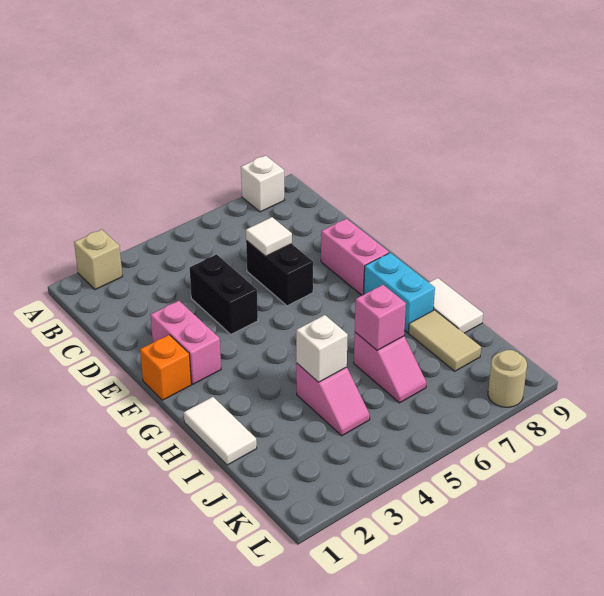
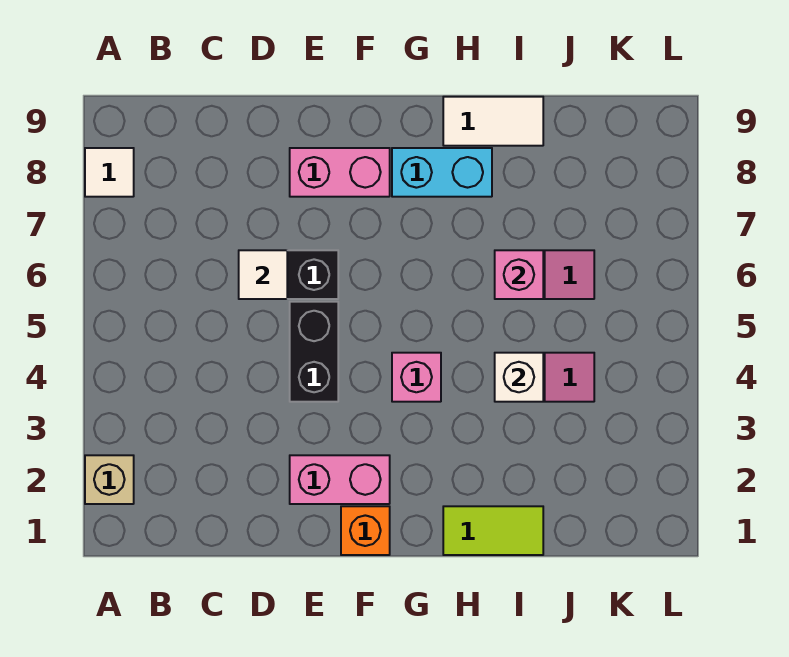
white brick A8 level 1 -> white tile A8 level 1
black brick D4:E4 level 1 -> black brick E4:E5 level 1
none -> pink brick G4 level 1
white tile H1:I1 level 1 -> lime tile H1:I1 level 1
tan tile I8:J8 level 1 -> none
tan round brick L8 level 1 -> none

